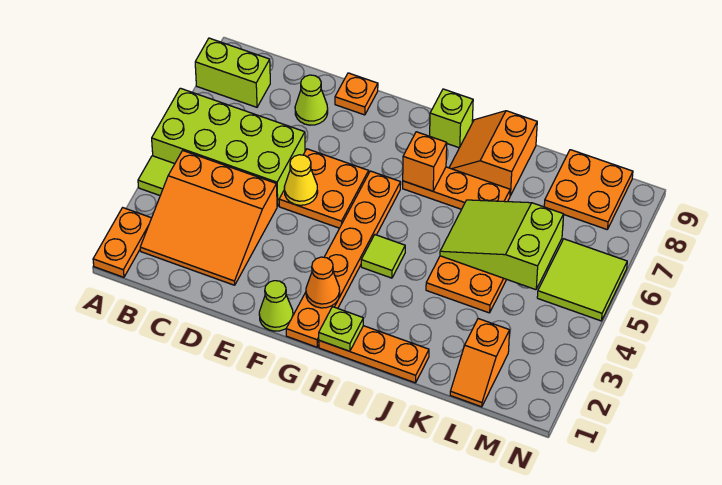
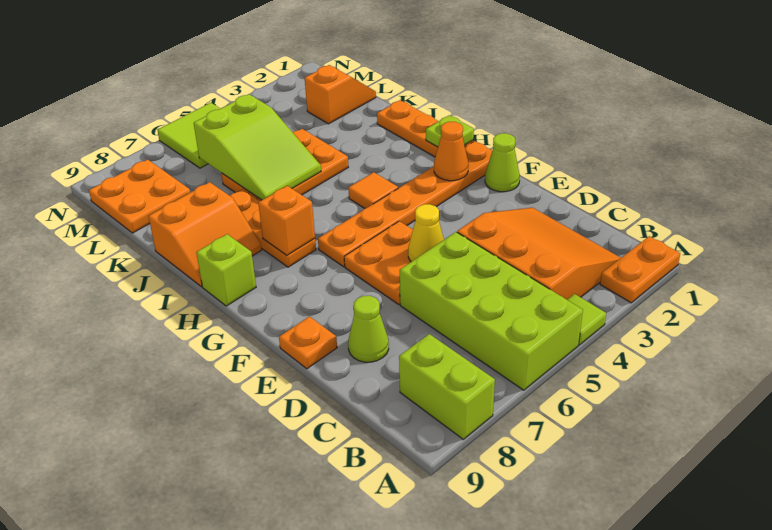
lime tile H4 level 1 -> orange tile H4 level 1

